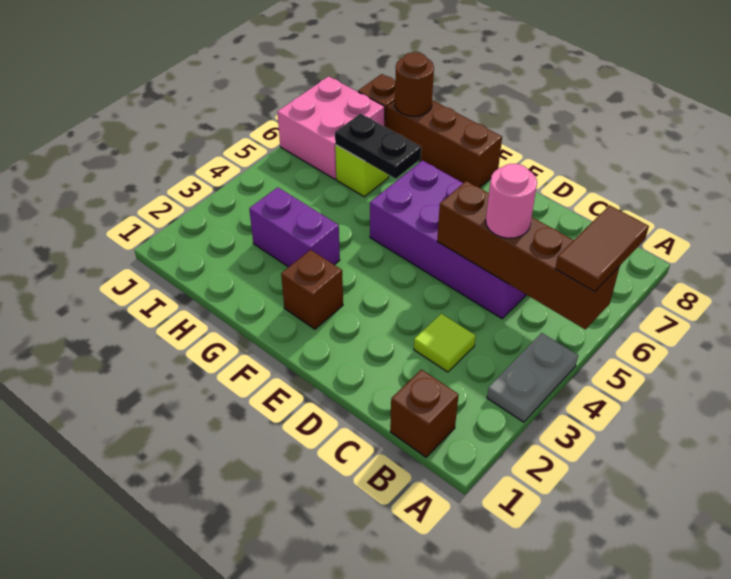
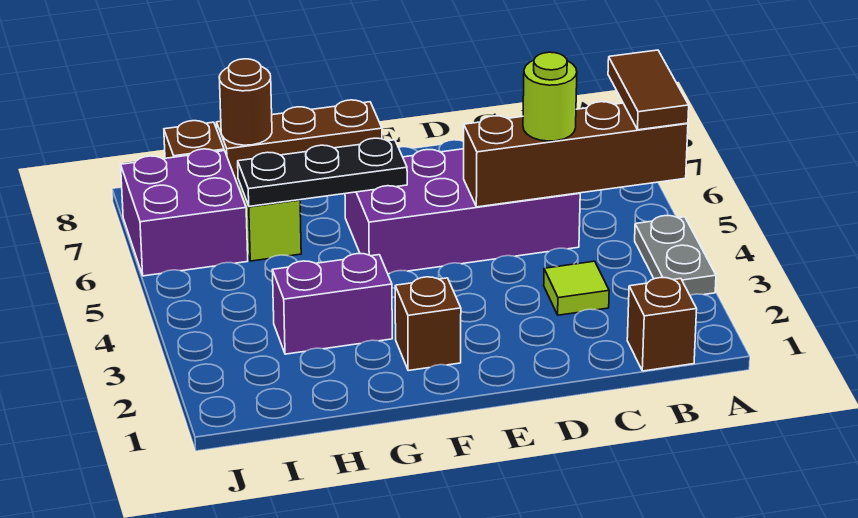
pink round brick C5 level 3 -> lime round brick C5 level 3
black plate G6:H6 level 2 -> black plate F6:H6 level 2
pink brick I6:J7 level 1 -> purple brick I6:J7 level 1

